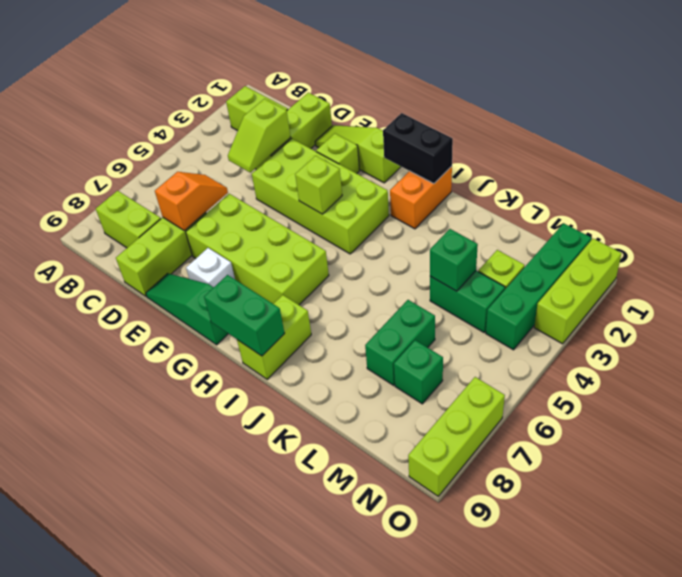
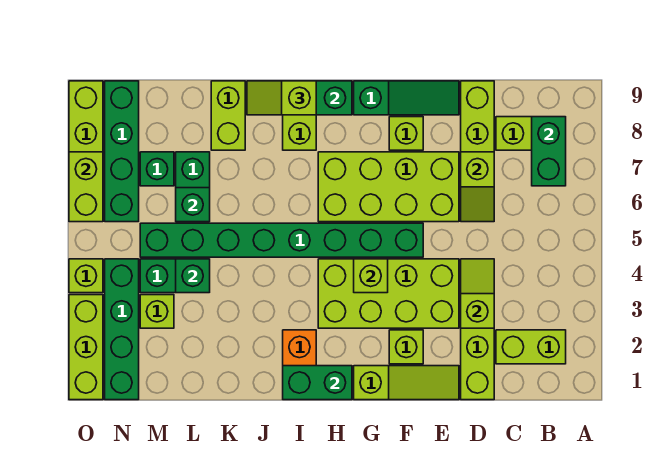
none -> green brick B7:B8 level 2
orange slope D6:D7 level 2 top 7 -> lime slope D6:D7 level 2 top 7
none -> green brick F5:M5 level 1
white brick F8 level 1 -> lime brick F8 level 1
black brick H1:I1 level 2 -> green brick H1:I1 level 2
none -> lime slope I9:J9 level 3 top I
none -> lime brick K8:K9 level 1
none -> green brick L6 level 2
none -> green brick N6:N9 level 1
none -> lime brick O4 level 1
none -> lime brick O6:O7 level 2

